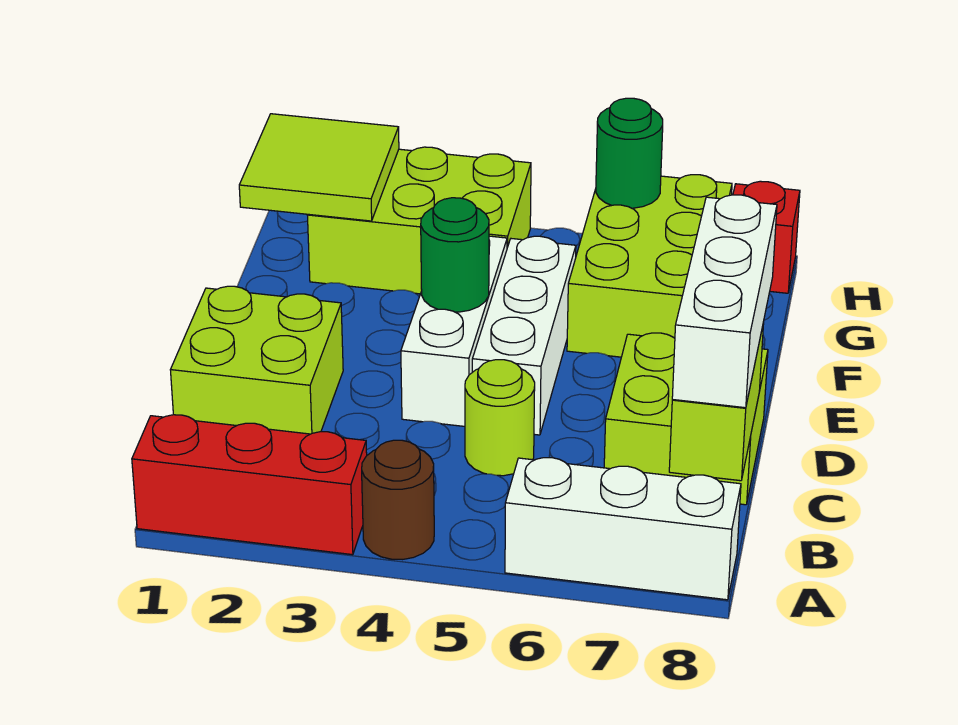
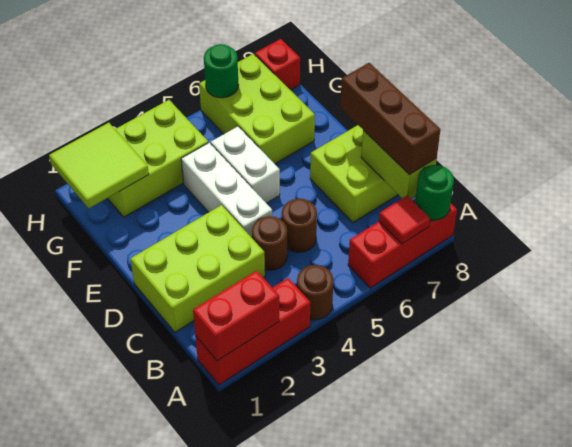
none -> red brick A1:A2 level 2
white brick A6:A8 level 1 -> red brick A6:A8 level 1
none -> red tile A7 level 2
white brick B8:D8 level 3 -> brown brick B8:D8 level 3
lime brick C1:D2 level 1 -> lime brick C1:D3 level 1
none -> brown round brick C4 level 1
lime round brick C5 level 1 -> brown round brick C5 level 1
white brick D5:F5 level 1 -> white brick E5:F5 level 1
green round brick E4 level 2 -> green round brick A8 level 2

